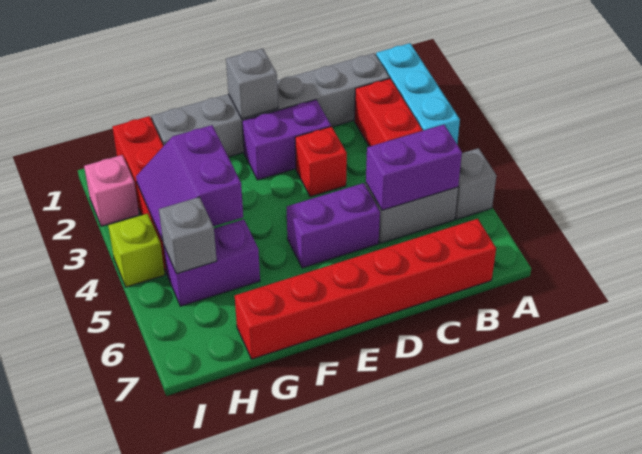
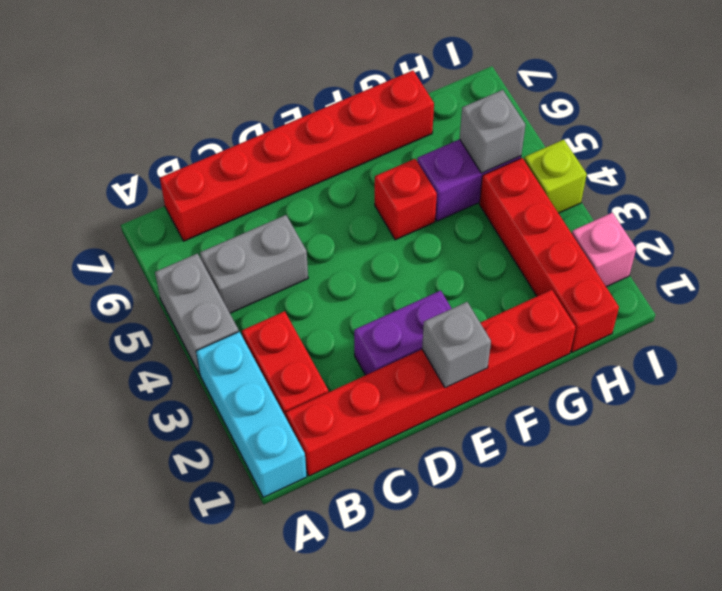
grey brick A5 level 1 -> grey brick A4:A5 level 1
grey brick B1:G1 level 1 -> red brick B1:G1 level 1
purple brick B5:C5 level 2 -> none
red brick D3 level 1 -> red brick F5 level 1
purple brick D5:E5 level 1 -> none
purple slope G3:H4 level 2 top G -> none

